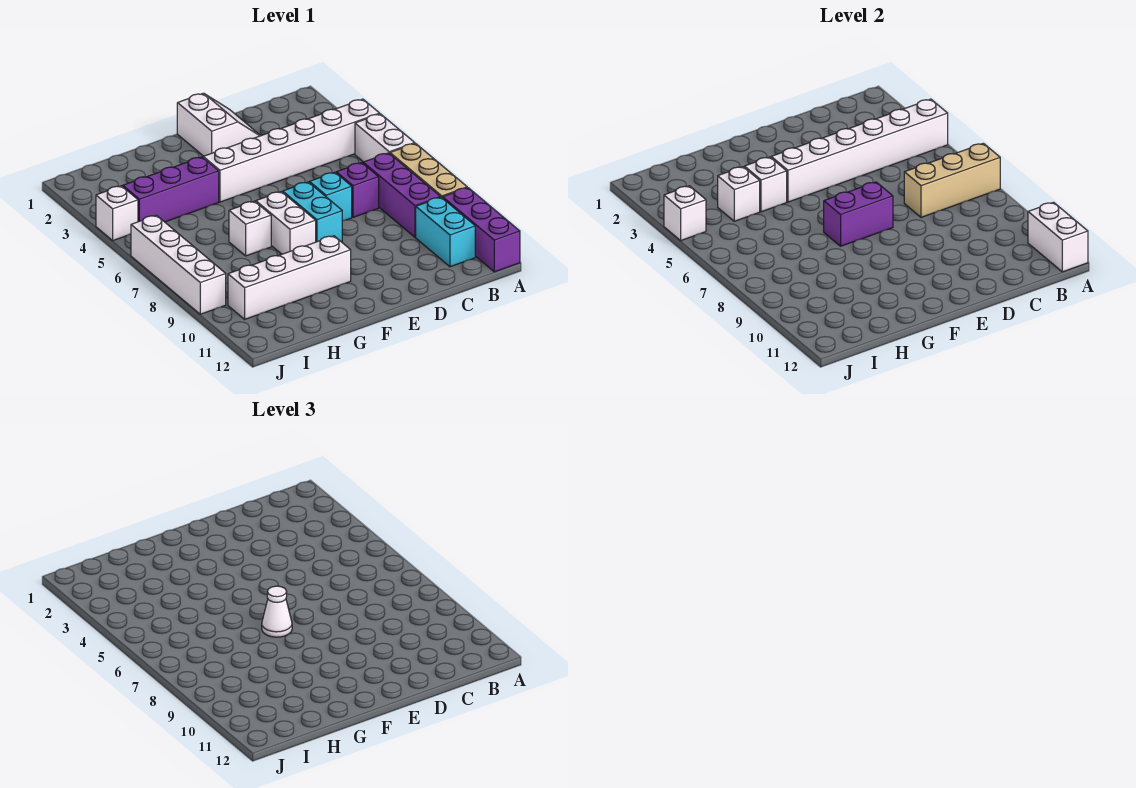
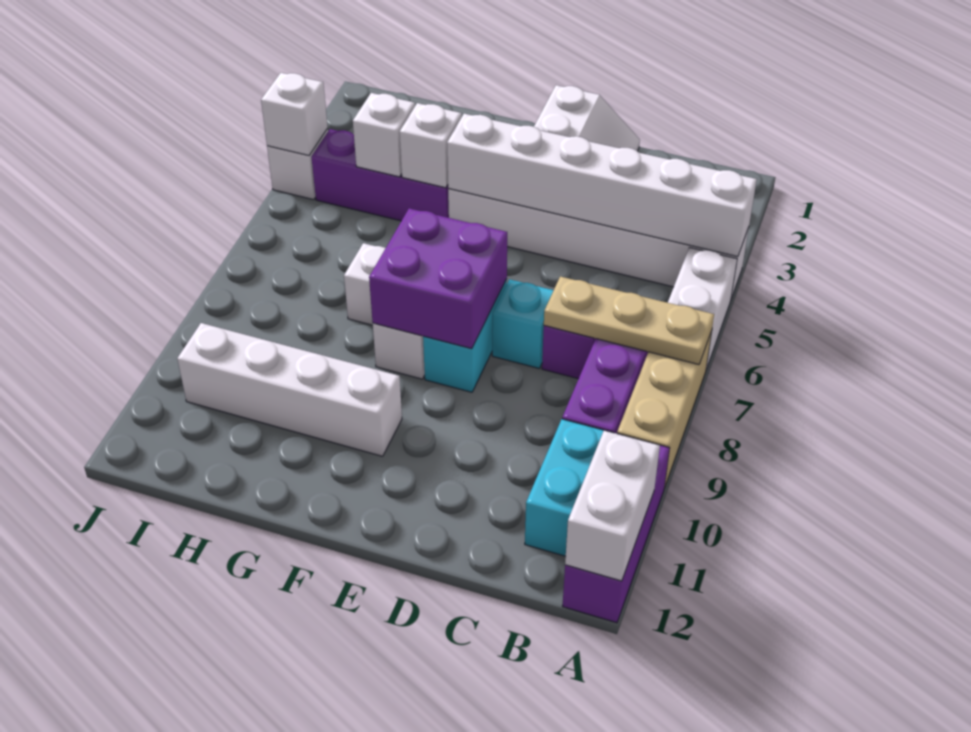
tan brick A7:C7 level 2 -> tan plate A7:C7 level 2
purple brick E7:F7 level 2 -> purple brick E7:F8 level 2
white cone F7 level 3 -> none
white brick J6:J9 level 1 -> none

